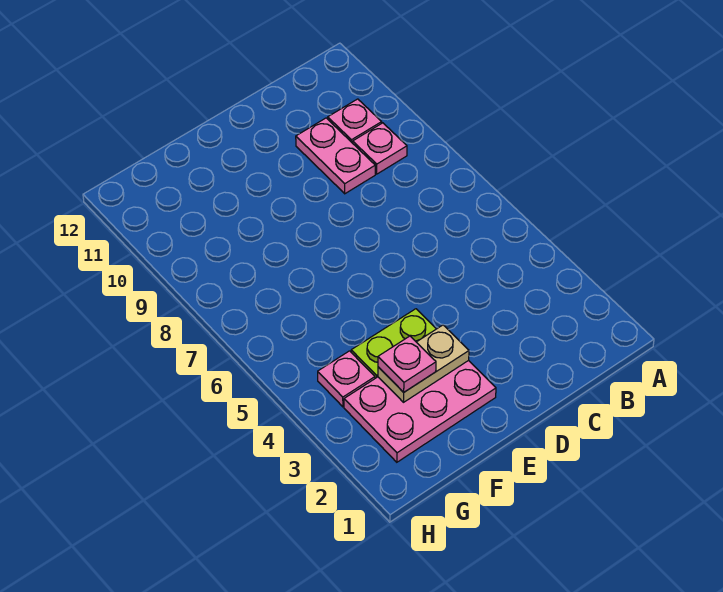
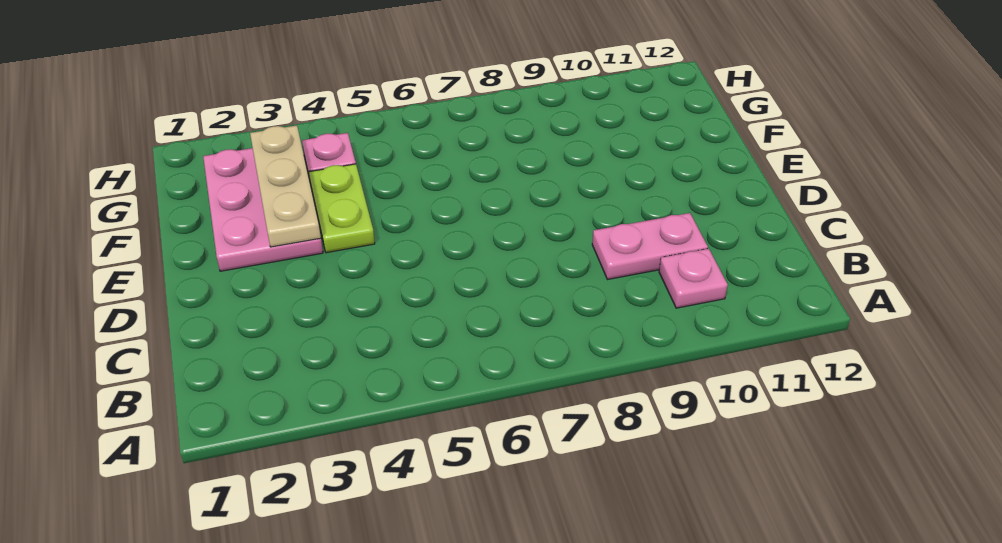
pink plate B9 level 1 -> none
tan plate E3:F3 level 2 -> tan plate E3:G3 level 2
pink plate F3 level 3 -> none

